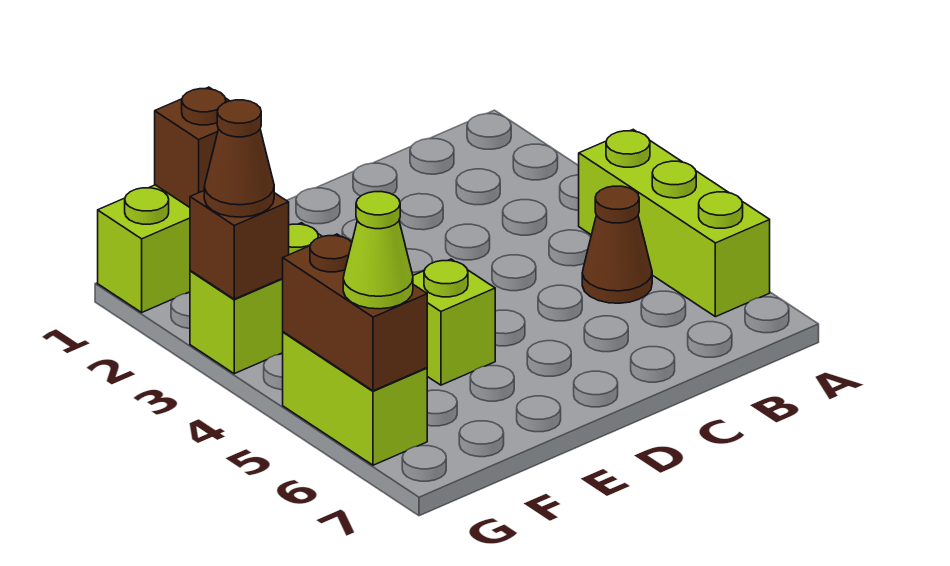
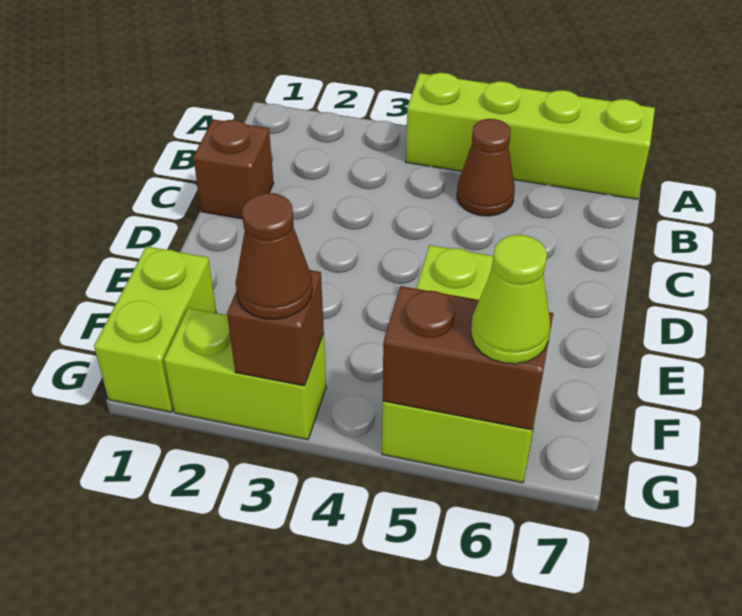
lime brick A4:A6 level 1 -> lime brick A4:A7 level 1
brown brick F1 level 2 -> brown brick C1 level 1
lime brick F3:G3 level 1 -> lime brick G2:G3 level 1

